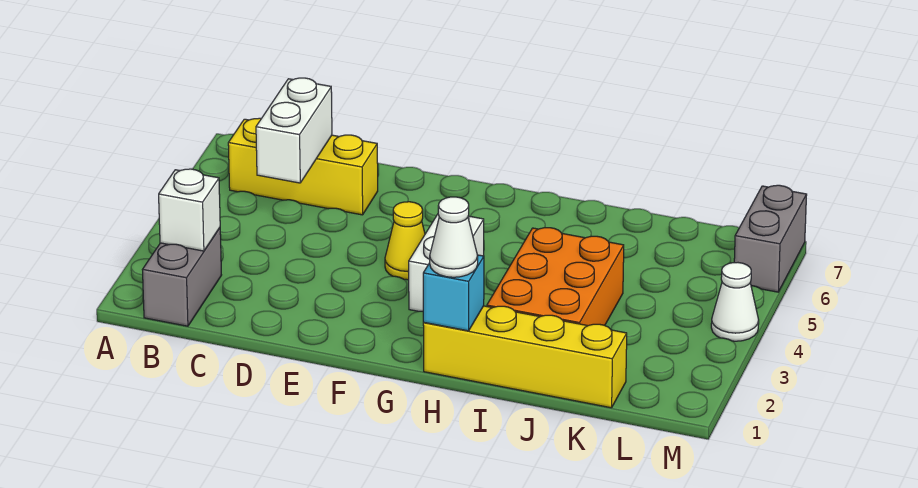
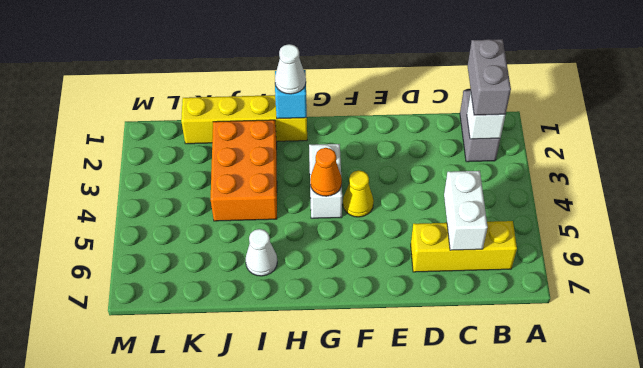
none -> orange cone G4 level 2
white cone M4 level 1 -> white cone I6 level 1
grey brick M6:M7 level 1 -> grey brick B1:B2 level 3

